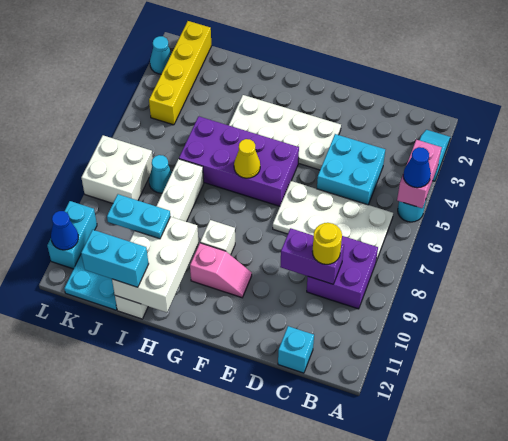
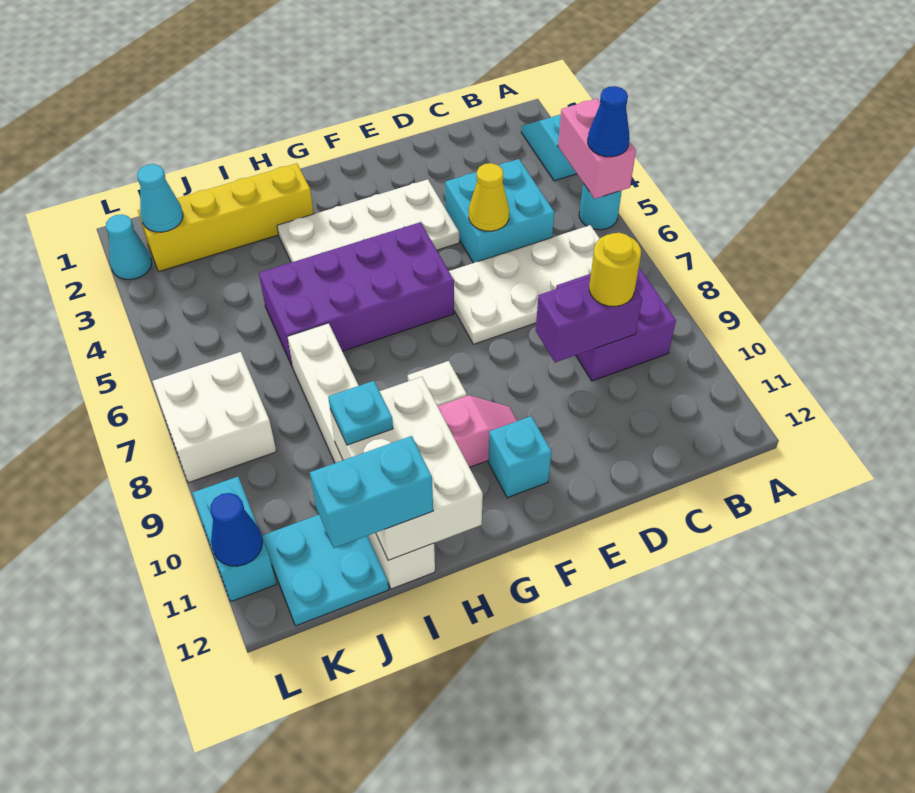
cyan brick C12 level 1 -> cyan brick F11 level 1
yellow cone G6 level 2 -> yellow cone D5 level 2
cyan plate I10:J10 level 3 -> cyan plate I10 level 3
cyan cone J7 level 1 -> cyan cone K2 level 2
yellow brick K1:K4 level 1 -> yellow brick H2:K2 level 1

